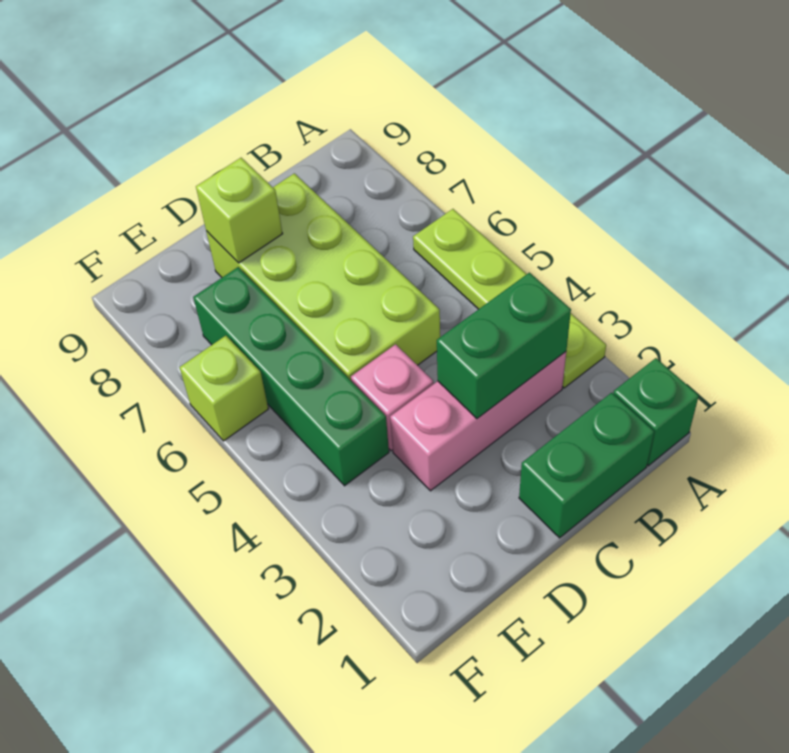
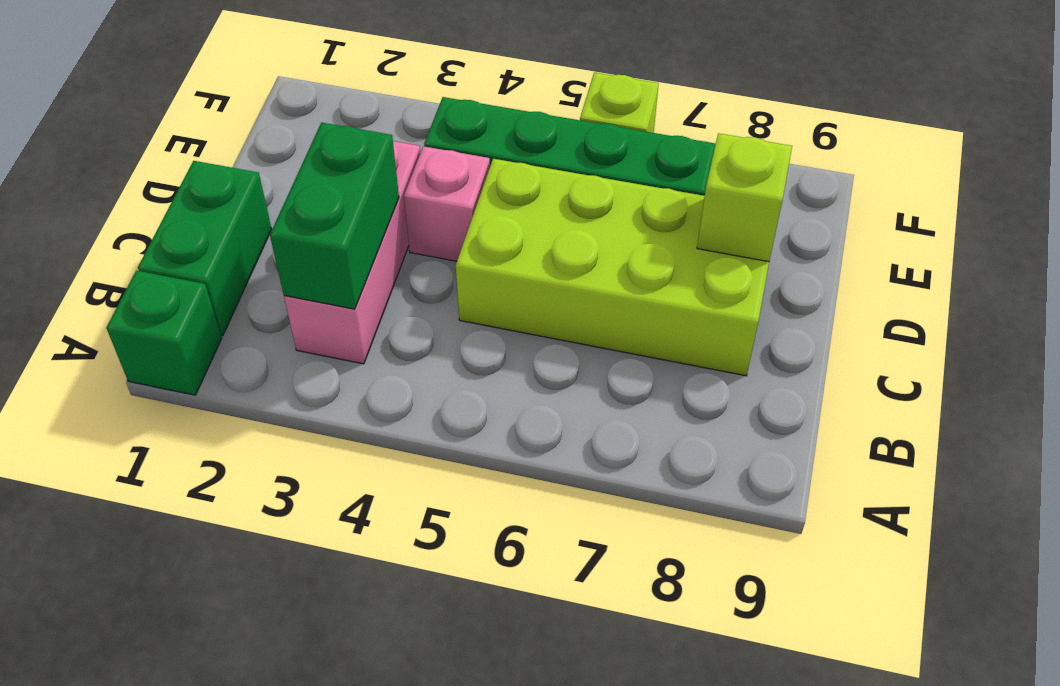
lime plate A3:A6 level 1 -> none

